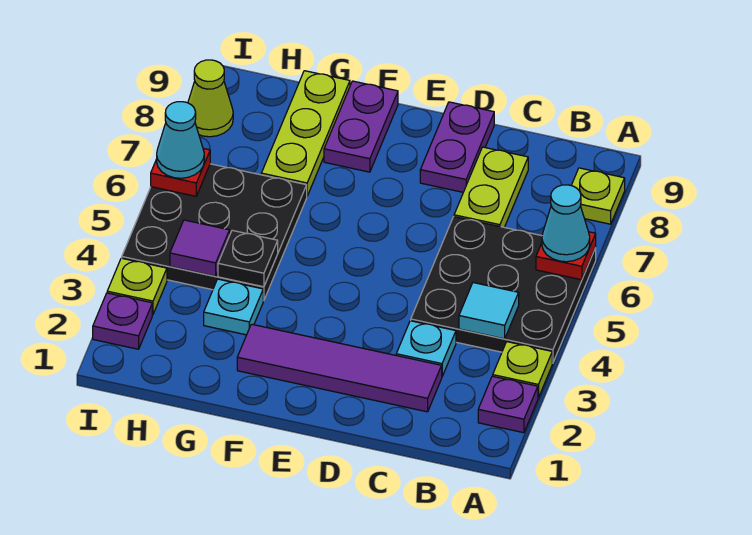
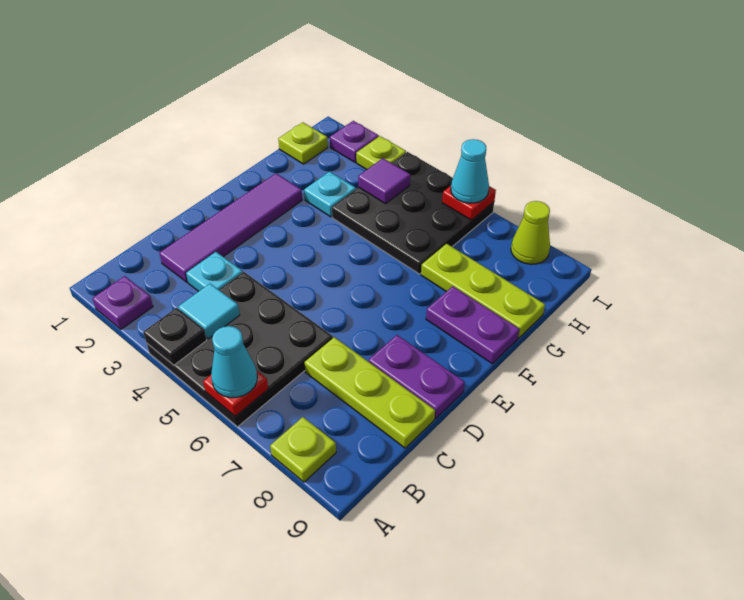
lime plate A3 level 1 -> lime plate H1 level 1
lime plate C7:C8 level 1 -> lime plate C7:C9 level 1
black plate G4 level 2 -> black plate A4 level 2

